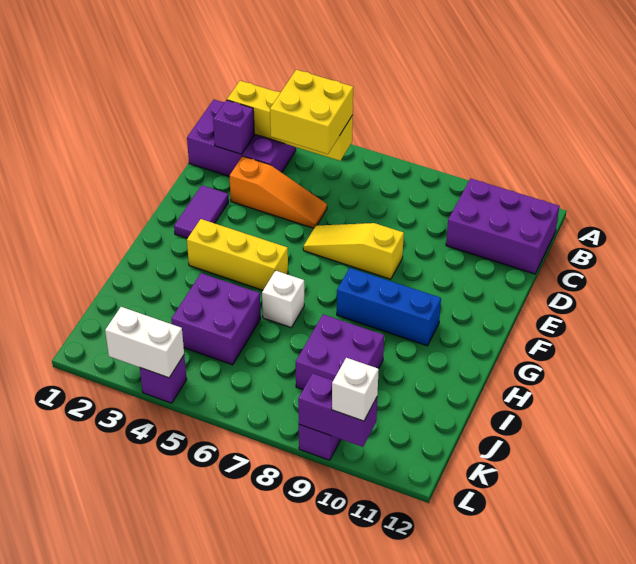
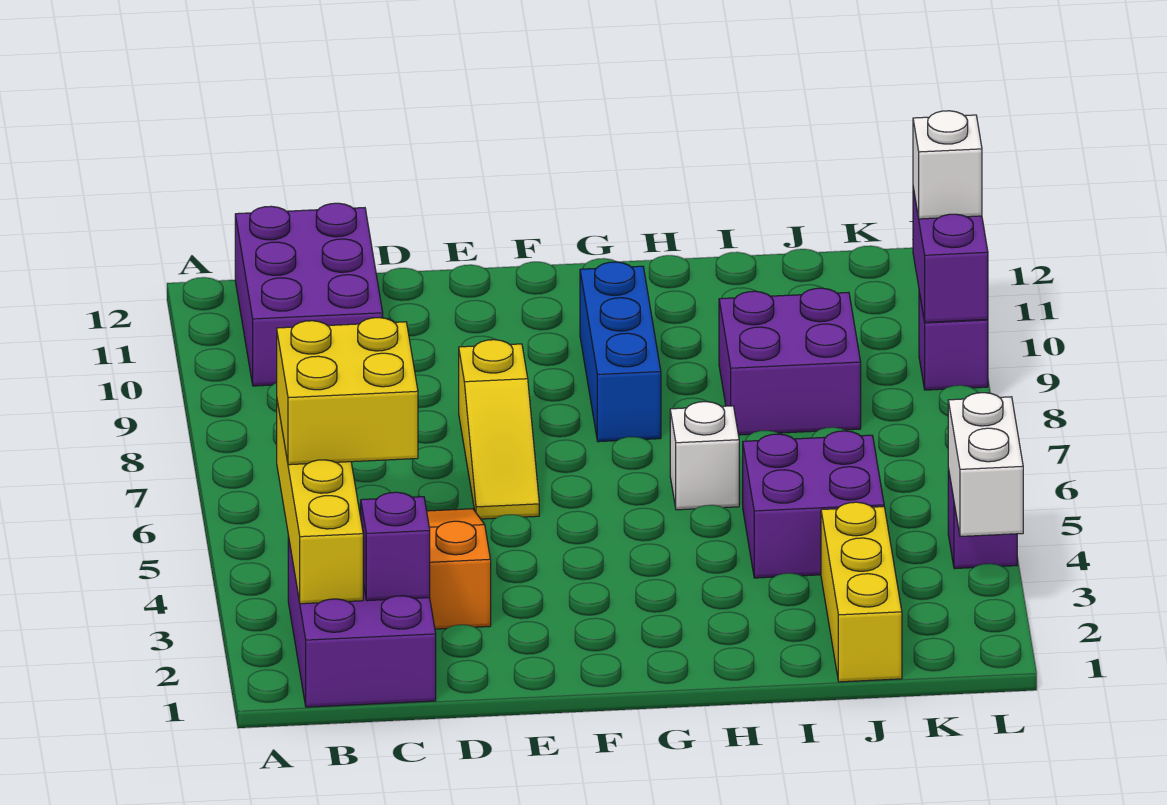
purple tile E2:F2 level 1 -> none
yellow brick G3:G5 level 1 -> yellow brick J1:J3 level 1

